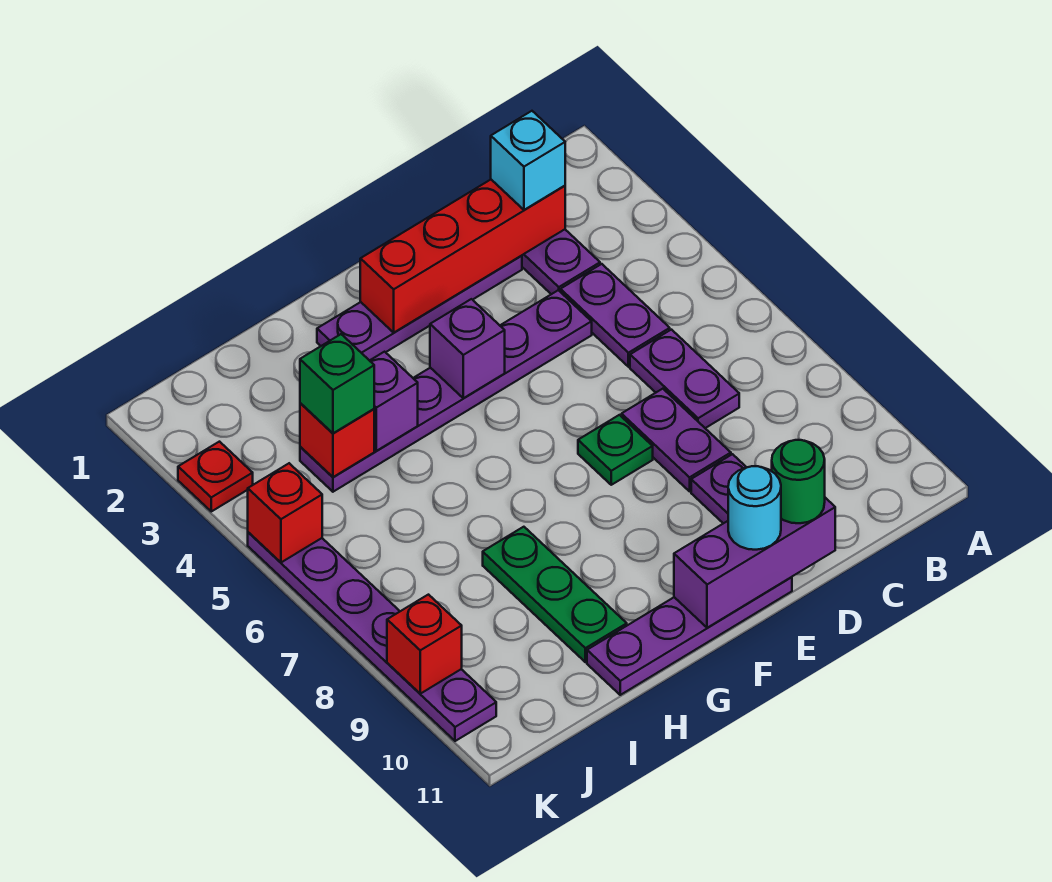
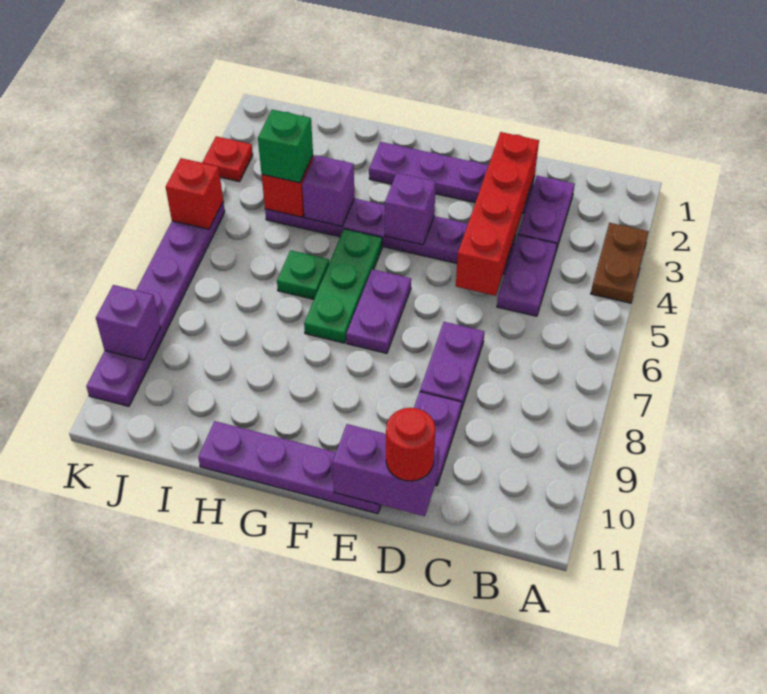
none -> brown plate A3:A4 level 1
red brick C2:F2 level 2 -> red brick D2:D5 level 2
cyan brick C2 level 3 -> none
purple plate C6:C7 level 1 -> purple plate F6:F7 level 1
purple brick D11:F11 level 2 -> purple brick D11:E11 level 2
green round brick D11 level 3 -> red round brick D11 level 3
green plate E7 level 1 -> green plate H6 level 1
cyan round brick E11 level 3 -> none
green plate H8:H10 level 1 -> green plate G5:G7 level 1
red brick K9 level 2 -> purple brick K9 level 2

